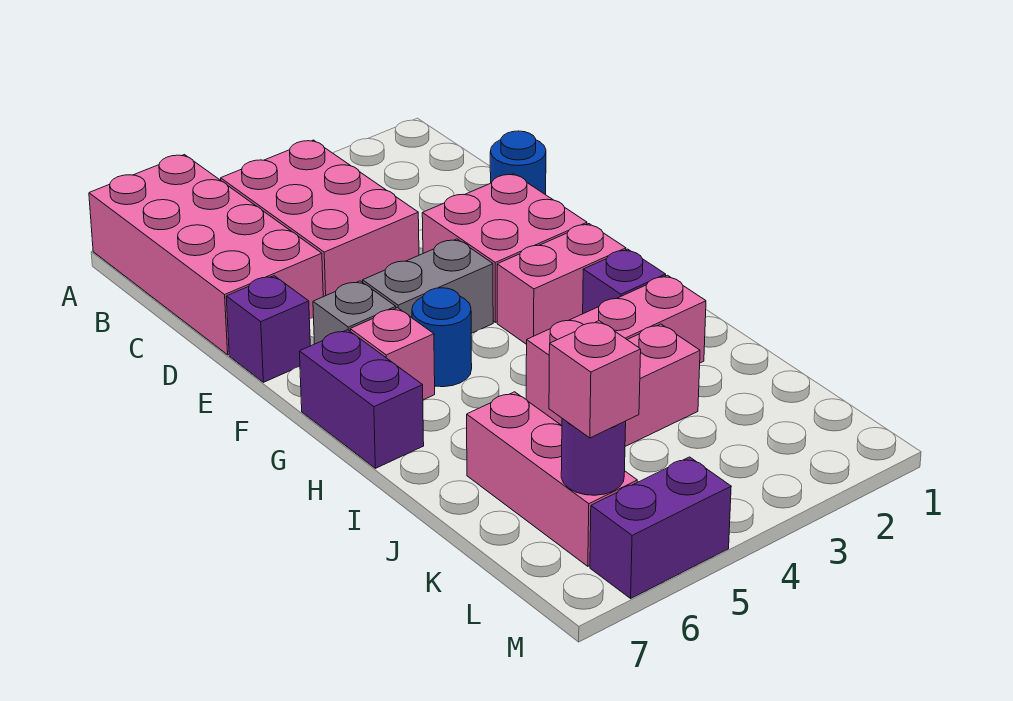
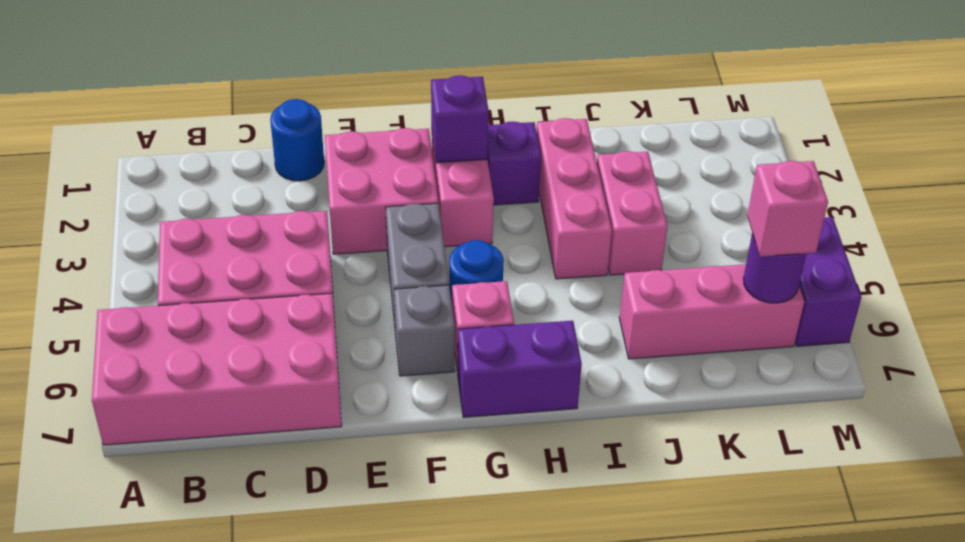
purple brick E7 level 1 -> purple brick G2 level 2

